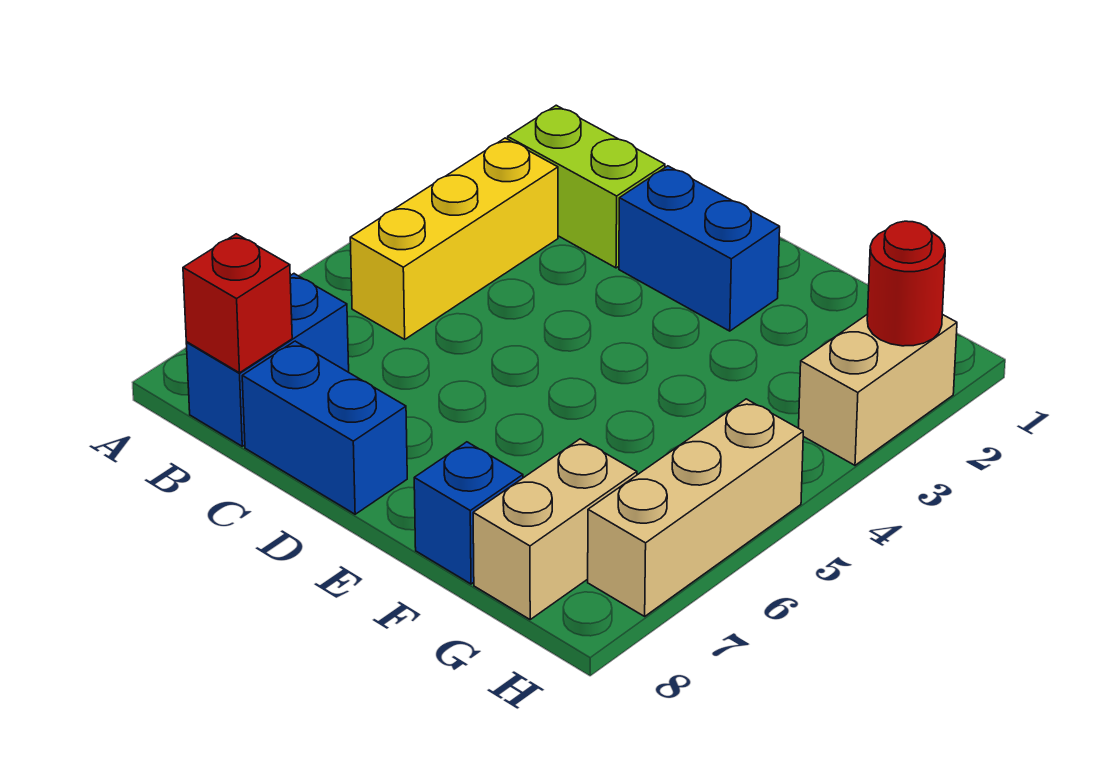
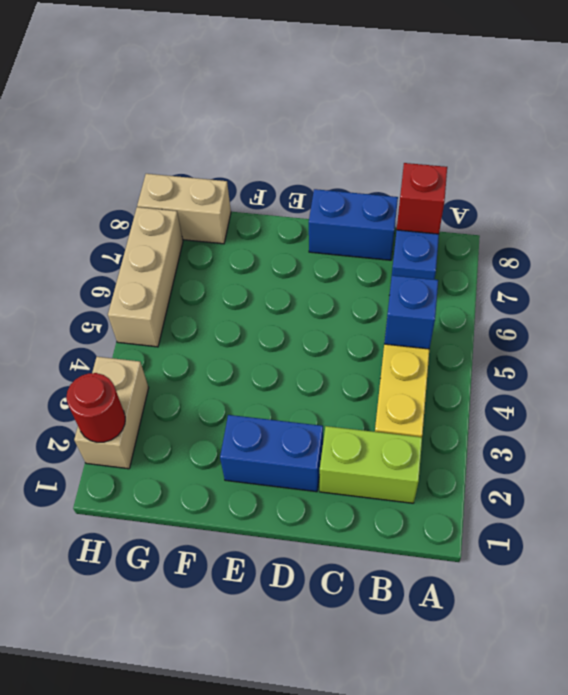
blue brick F8 level 1 -> blue brick B5 level 2
tan brick G7:G8 level 1 -> tan brick G8:H8 level 1

